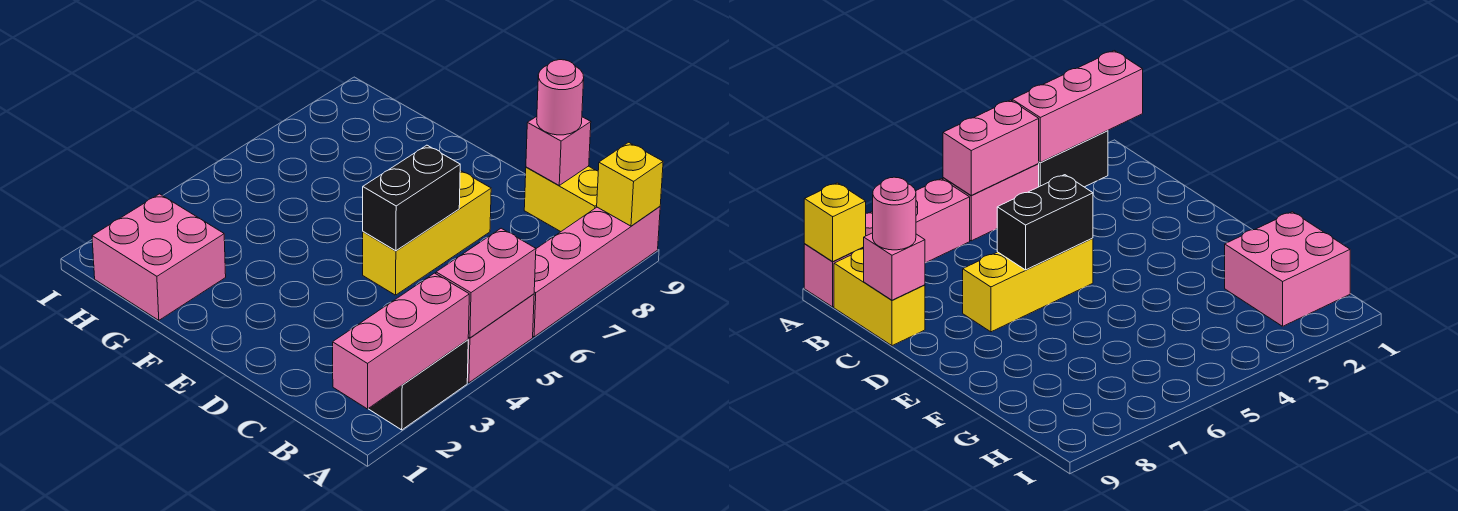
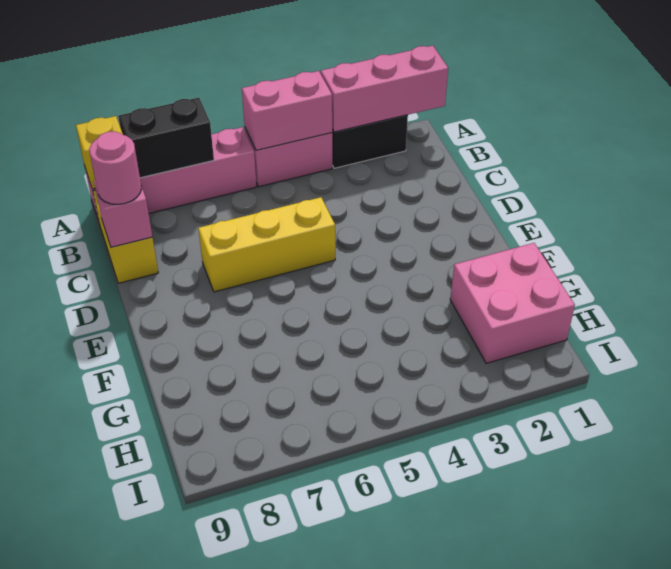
black brick D5:D6 level 2 -> black brick A7:A8 level 2

